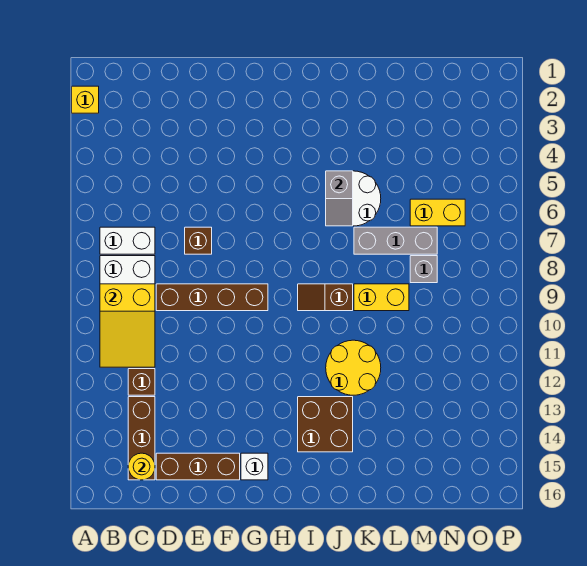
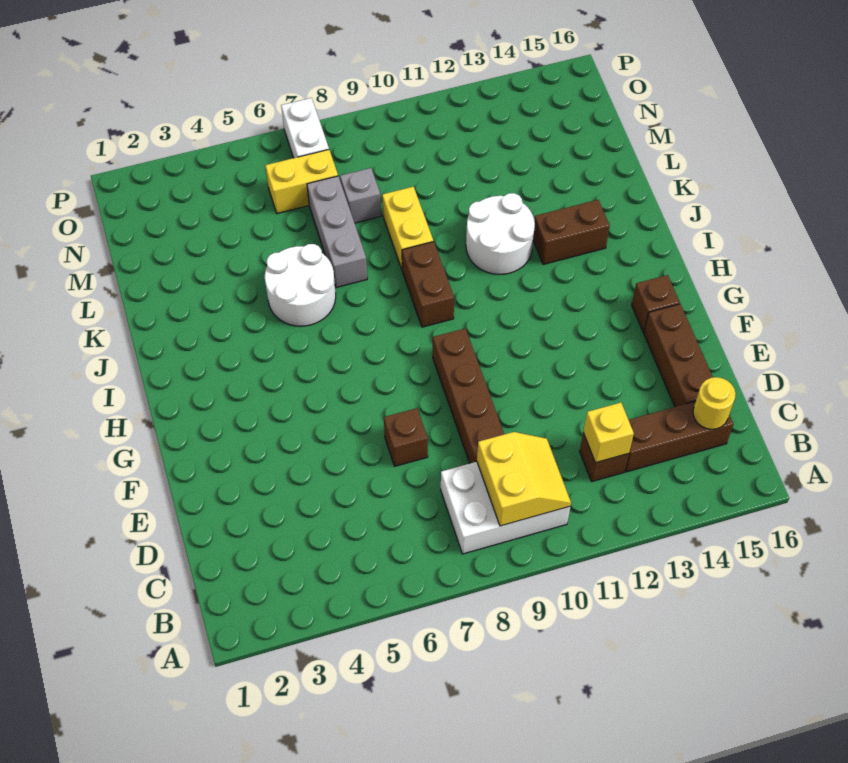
yellow brick A2 level 1 -> yellow brick C12 level 2
white brick B7:C7 level 1 -> white brick O7:P7 level 1
yellow slope B9:C11 level 2 top 9 -> yellow slope B9:C10 level 2 top 9
white brick G15 level 1 -> brown brick G15 level 1
brown slope I9:J9 level 1 top J -> brown brick I9:J9 level 1
brown brick I13:J14 level 1 -> brown brick J13:J14 level 1
grey slope J5:J6 level 2 top 5 -> none
yellow round brick J11:K12 level 1 -> white round brick J11:K12 level 1
yellow brick M6:N6 level 1 -> yellow brick N6:N7 level 1

